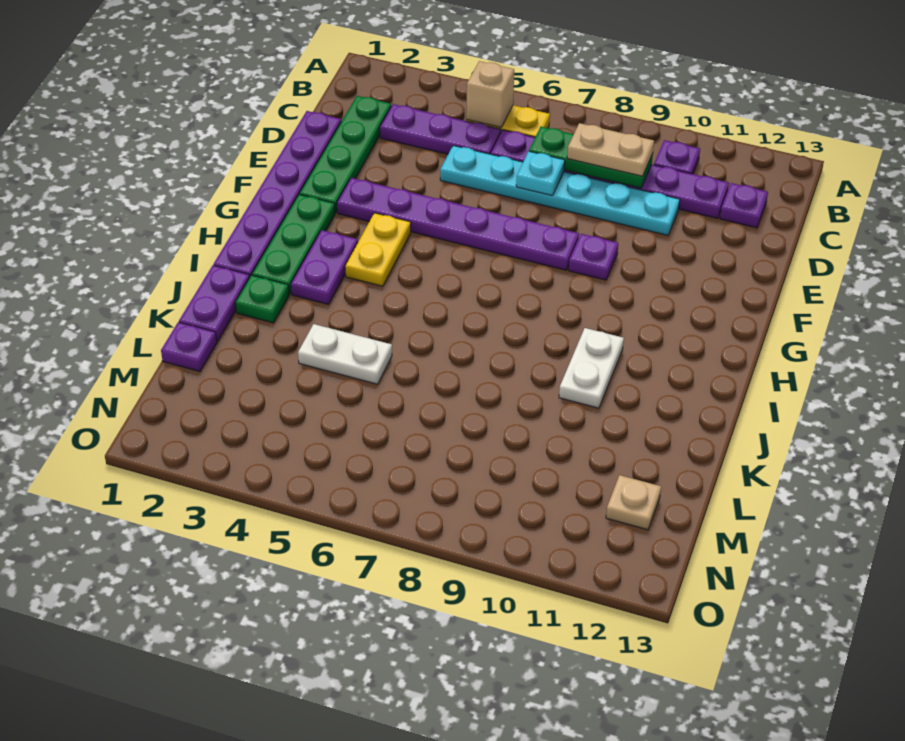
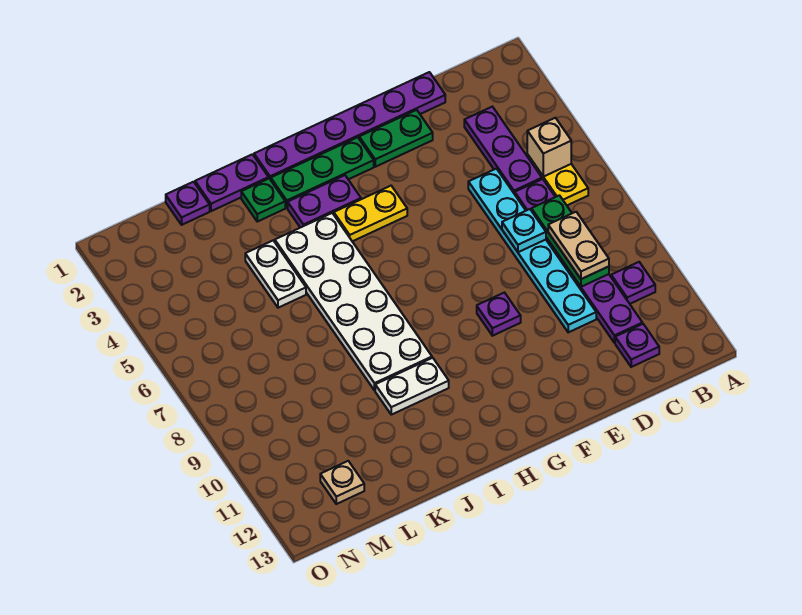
green plate C2:F2 level 1 -> green plate E2:F2 level 1
purple plate F3:F8 level 1 -> none
none -> white plate I4:J9 level 1

